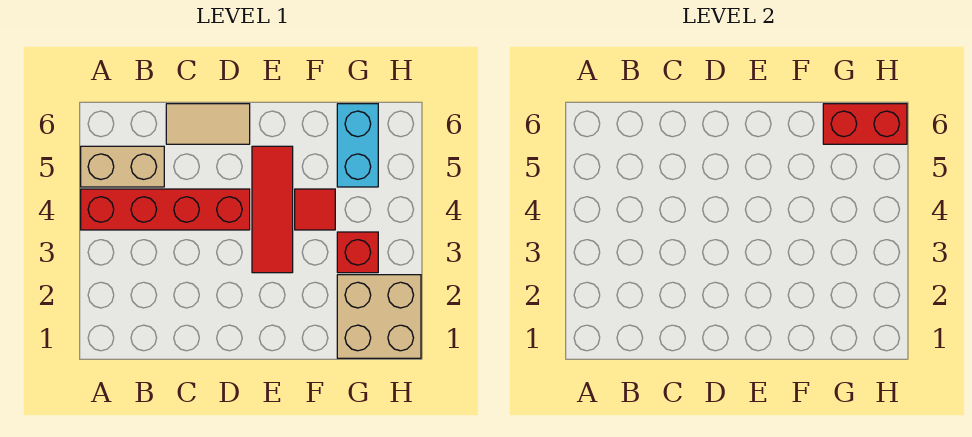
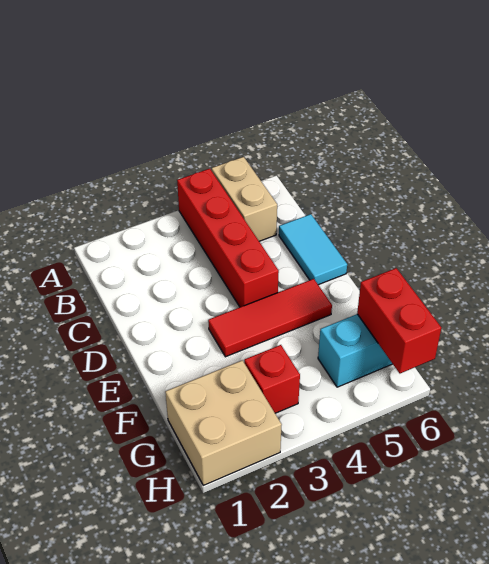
tan tile C6:D6 level 1 -> cyan tile C6:D6 level 1
red tile F4 level 1 -> none

